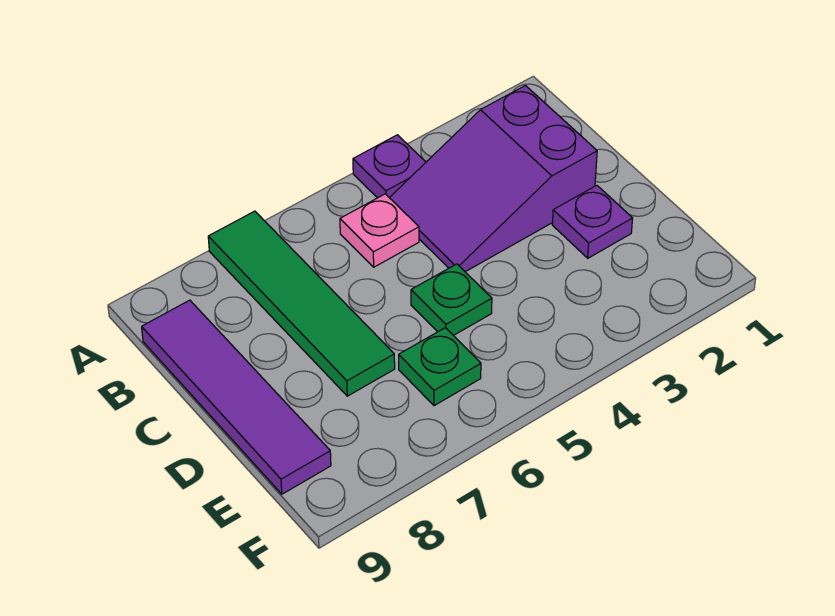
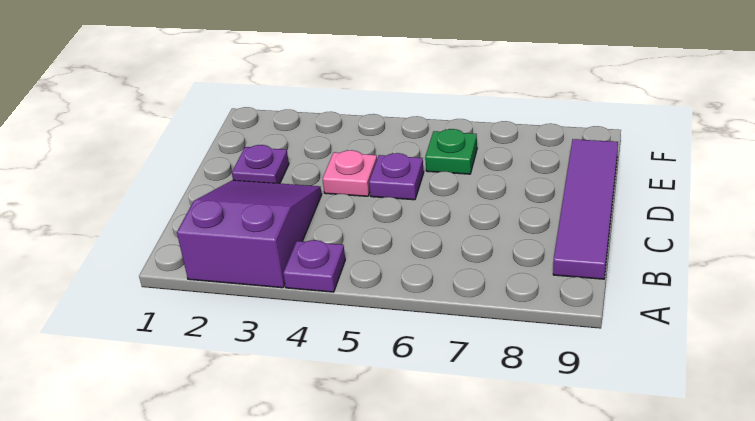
green tile A7:D7 level 1 -> none
purple slope B2:C4 level 1 top 2 -> purple slope A2:C3 level 1 top A
pink plate B5 level 1 -> pink plate D4 level 1
green plate D5 level 1 -> purple plate D5 level 1

